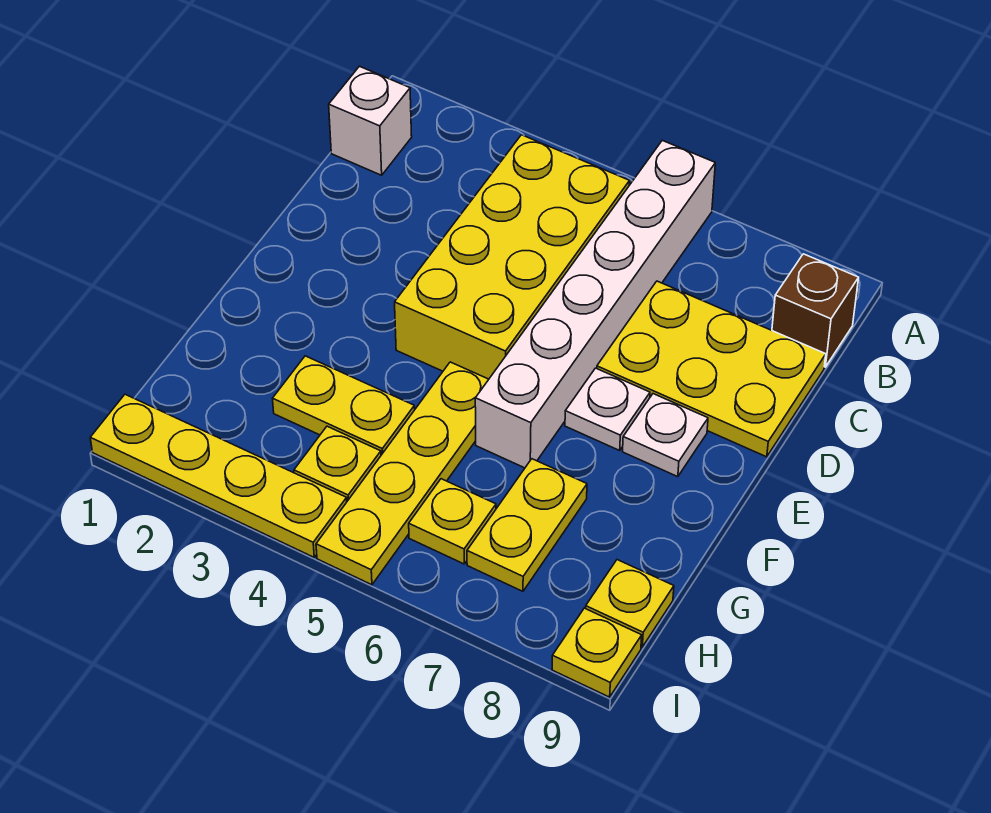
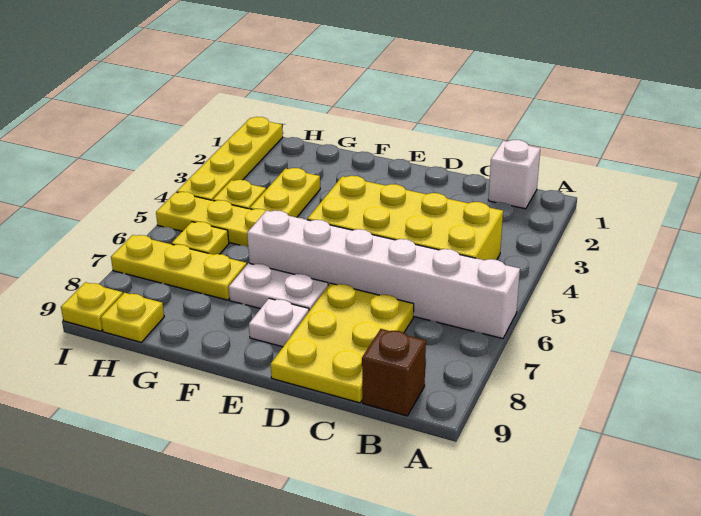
white plate E7 level 1 -> white plate E7:F7 level 1
yellow plate G7:H7 level 1 -> yellow plate G7:I7 level 1

